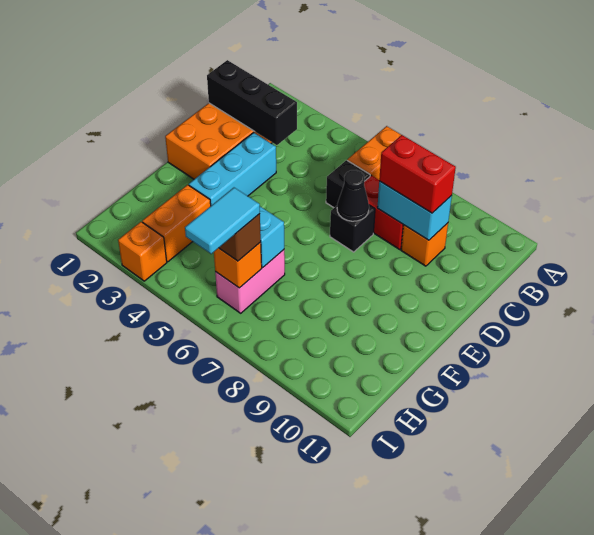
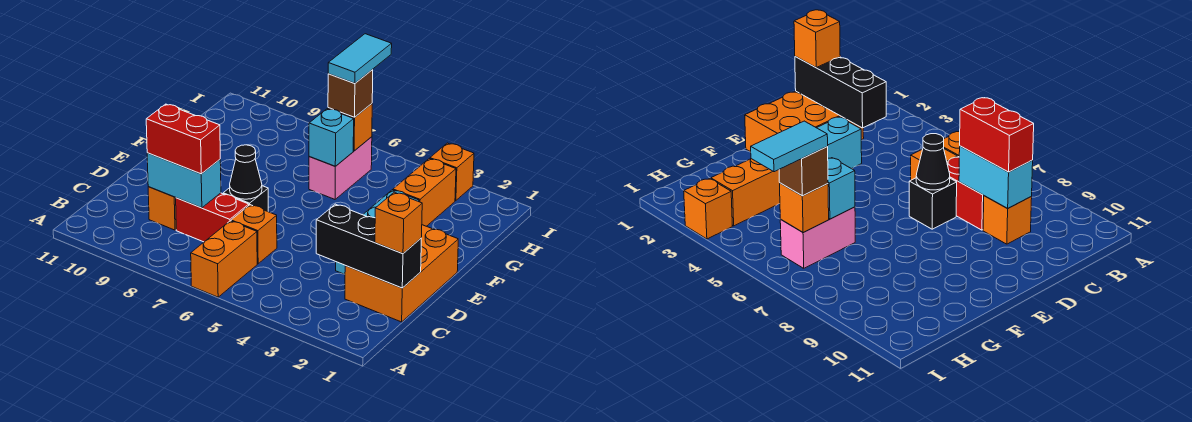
none -> orange brick C1 level 3
black brick C6 level 1 -> orange brick C6 level 1

